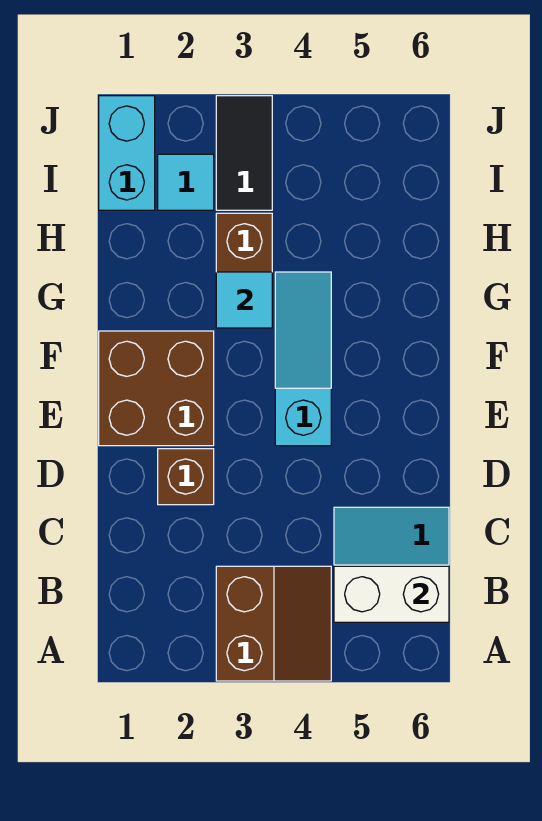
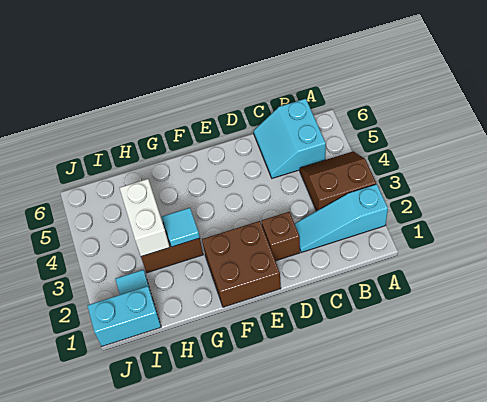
white brick B5:B6 level 2 -> white brick H3:H4 level 2
cyan slope E4:G4 level 1 top E -> cyan slope A2:C2 level 1 top A
black tile I3:J3 level 1 -> none

